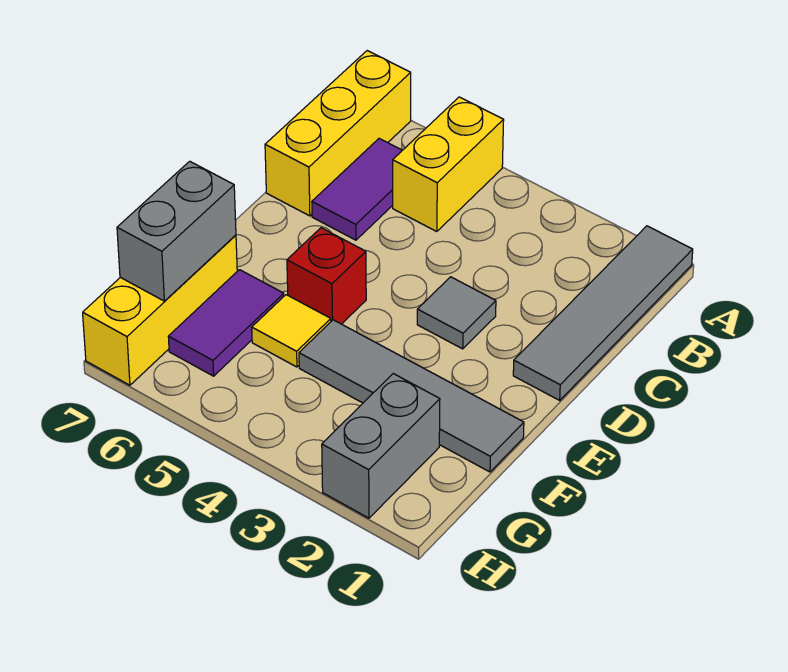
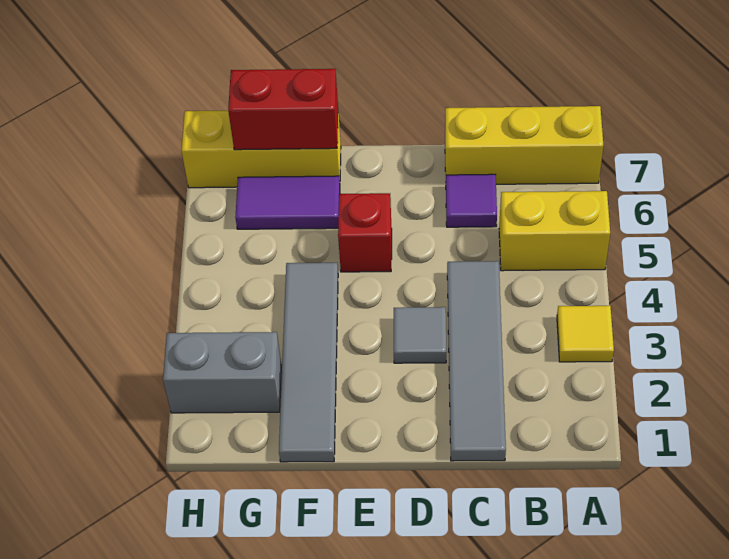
grey tile A1:D1 level 1 -> grey tile C1:C4 level 1
purple tile B6:C6 level 1 -> purple tile C6 level 1
yellow tile F5 level 1 -> yellow tile A3 level 1
grey brick F7:G7 level 2 -> red brick F7:G7 level 2

